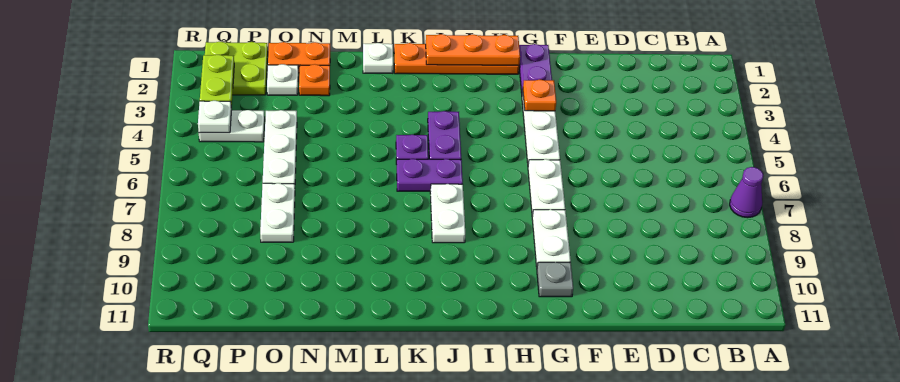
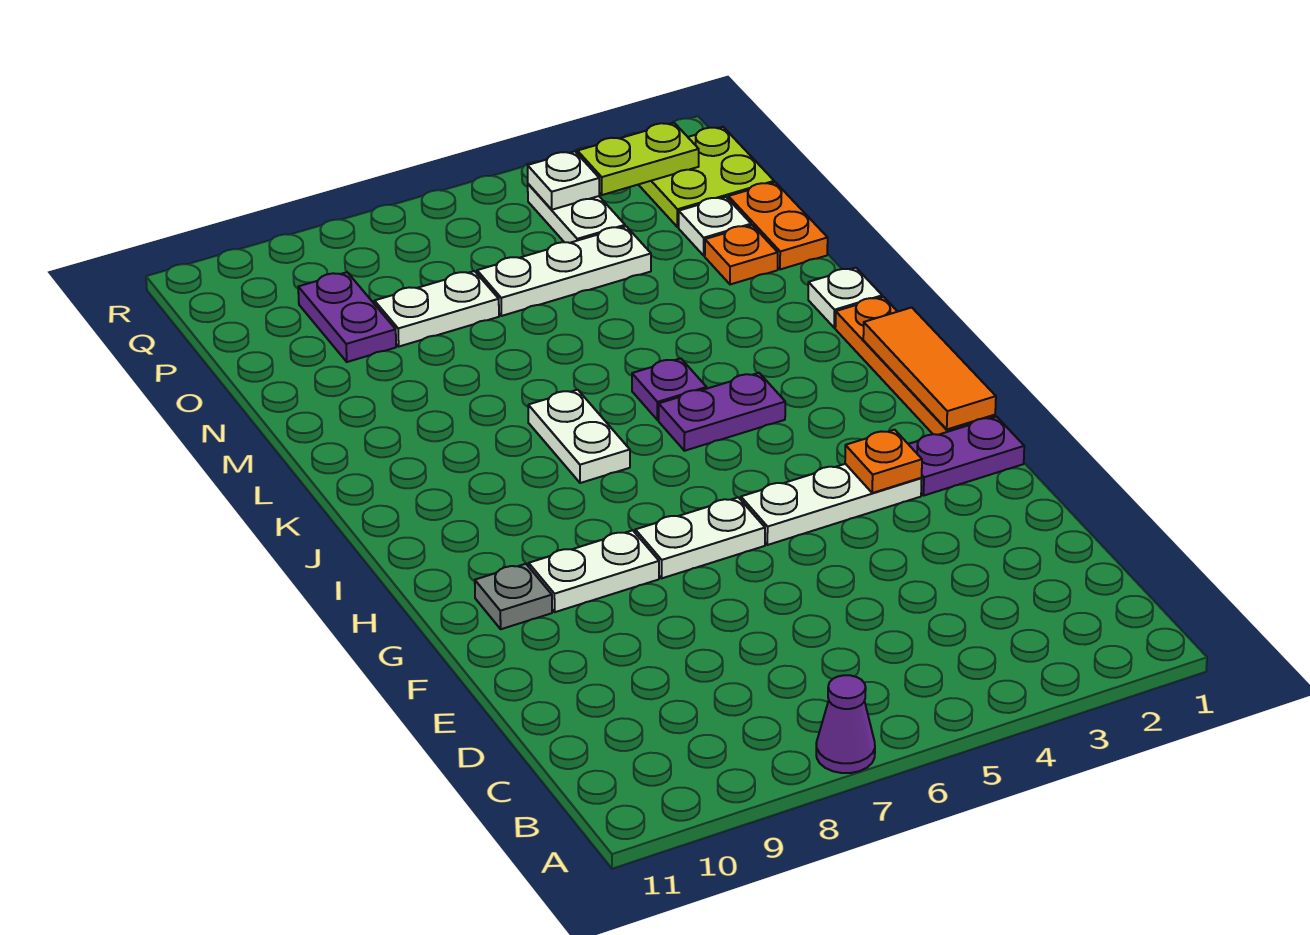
orange plate H1:J1 level 2 -> orange tile H1:J1 level 2
purple plate J6:K6 level 1 -> purple plate O9:P9 level 1
white plate J7:J8 level 1 -> white plate J7:K7 level 1

